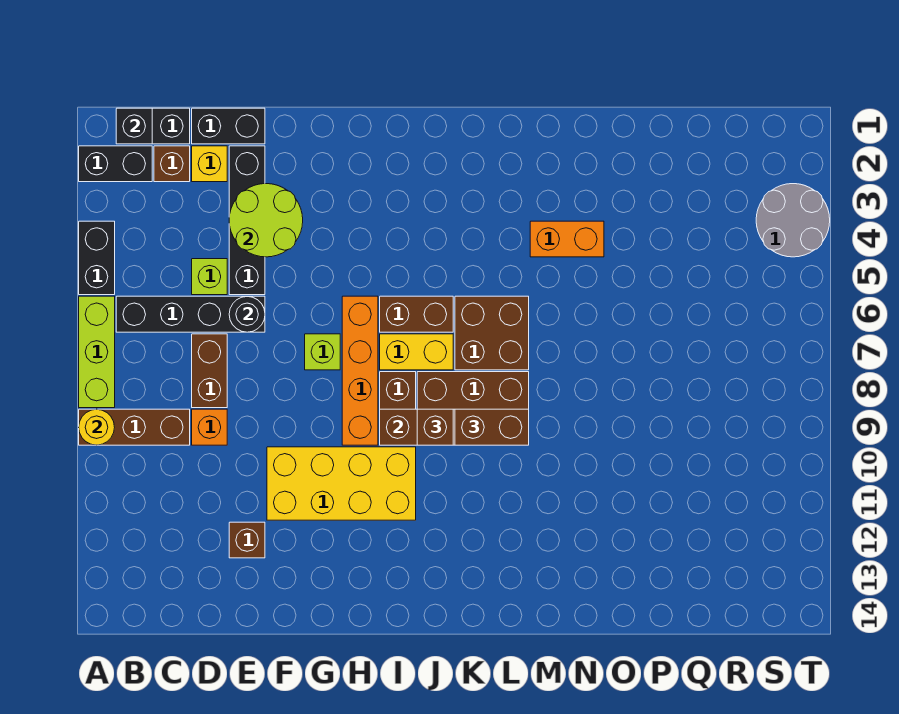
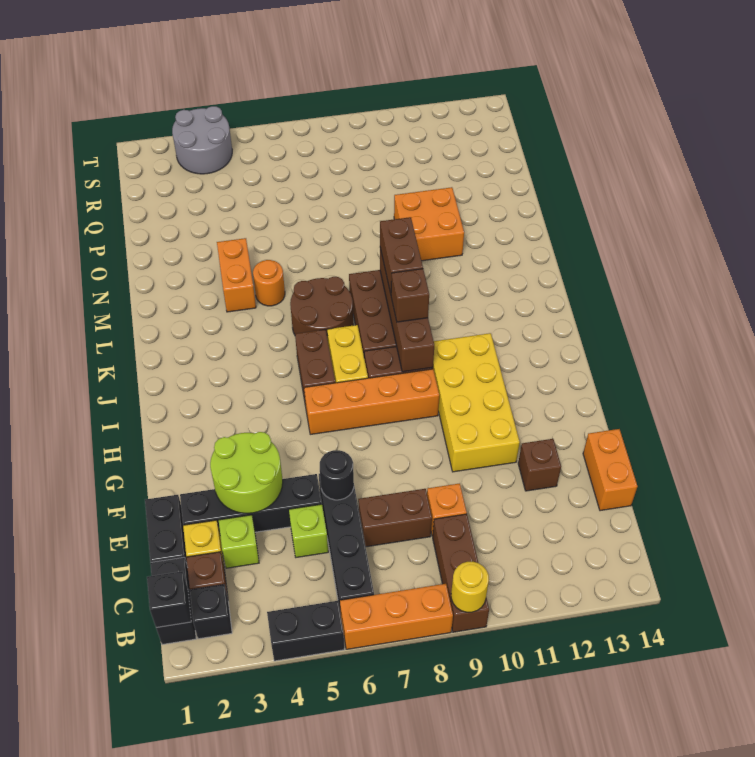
black brick A2:B2 level 1 -> black brick B2 level 1
lime brick A6:A8 level 1 -> orange brick A6:A8 level 1
none -> orange brick D14:E14 level 1
lime brick G7 level 1 -> lime brick D3 level 1
brown brick K6:L7 level 1 -> brown round brick K6:L7 level 1
none -> orange round brick M5 level 1
none -> orange brick N10:O11 level 1

